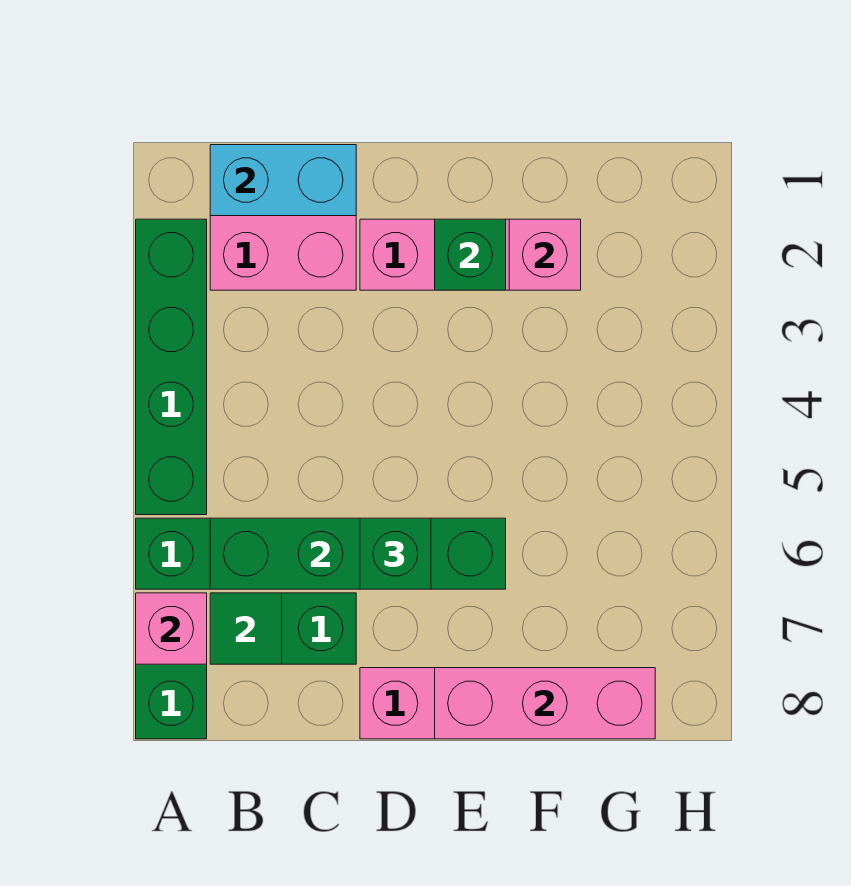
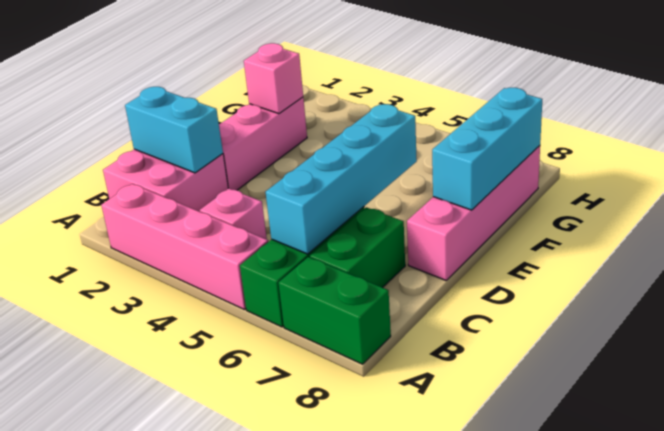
green brick A2:A5 level 1 -> pink brick A2:A5 level 1
pink brick A7 level 2 -> pink brick B4 level 1
cyan brick B1:C1 level 2 -> cyan brick C1:C2 level 2
green brick B6:E6 level 2 -> cyan brick B6:E6 level 2
green tile B7 level 2 -> none
green brick D6 level 3 -> none
green brick E2 level 2 -> none
pink brick E8:G8 level 2 -> cyan brick E8:G8 level 2

